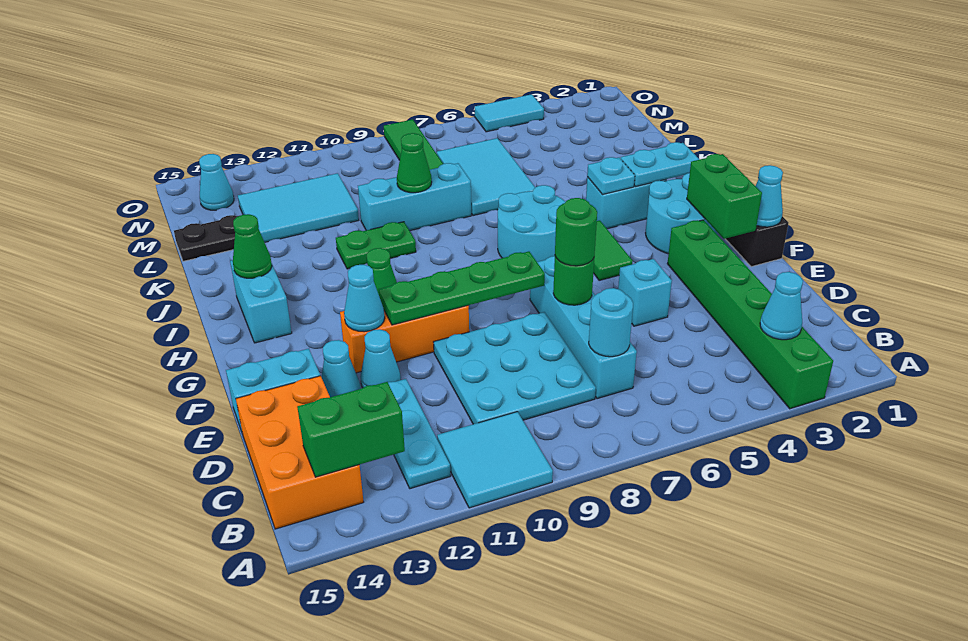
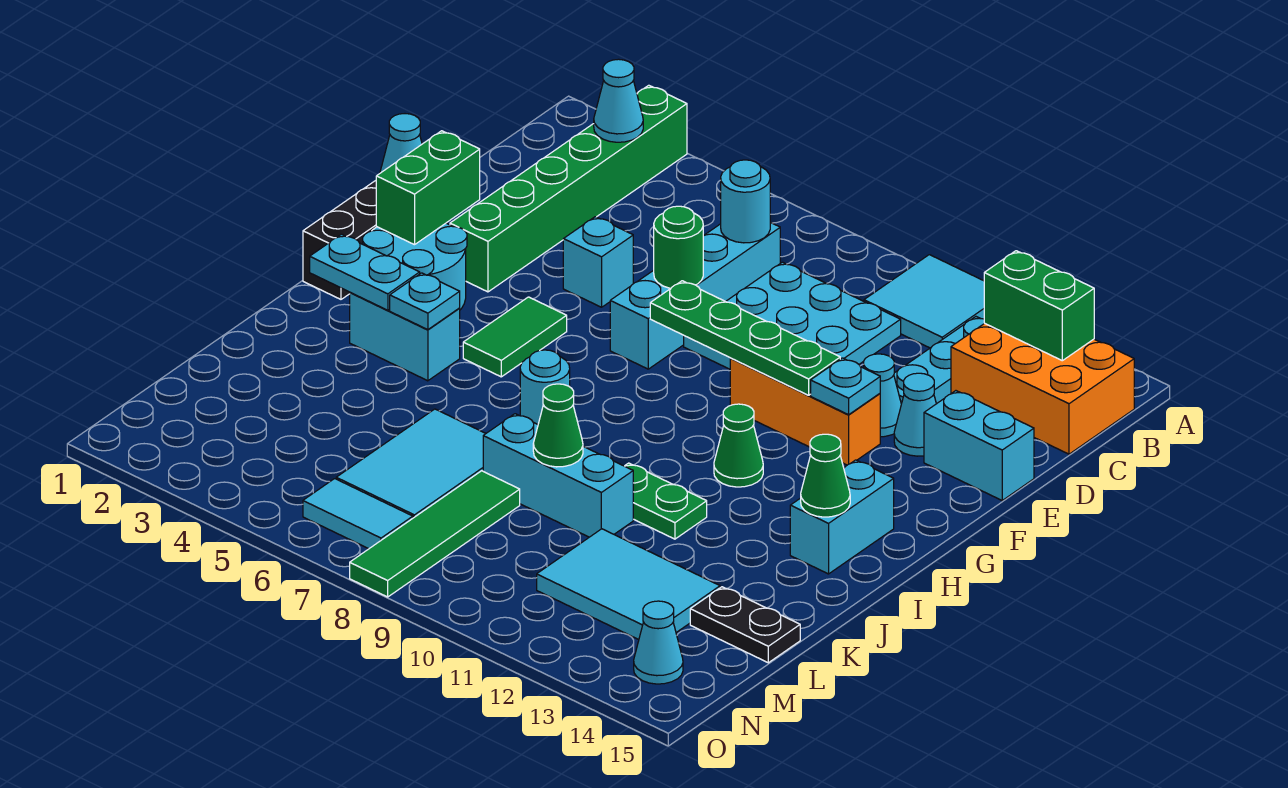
orange brick B14:D15 level 1 -> orange brick B13:C15 level 1
green round brick E7 level 3 -> none
cyan cone F12 level 2 -> cyan plate F12 level 2
cyan round brick H6:I7 level 1 -> cyan round brick I7 level 1
cyan tile O4:O5 level 1 -> cyan tile N6:N7 level 1

